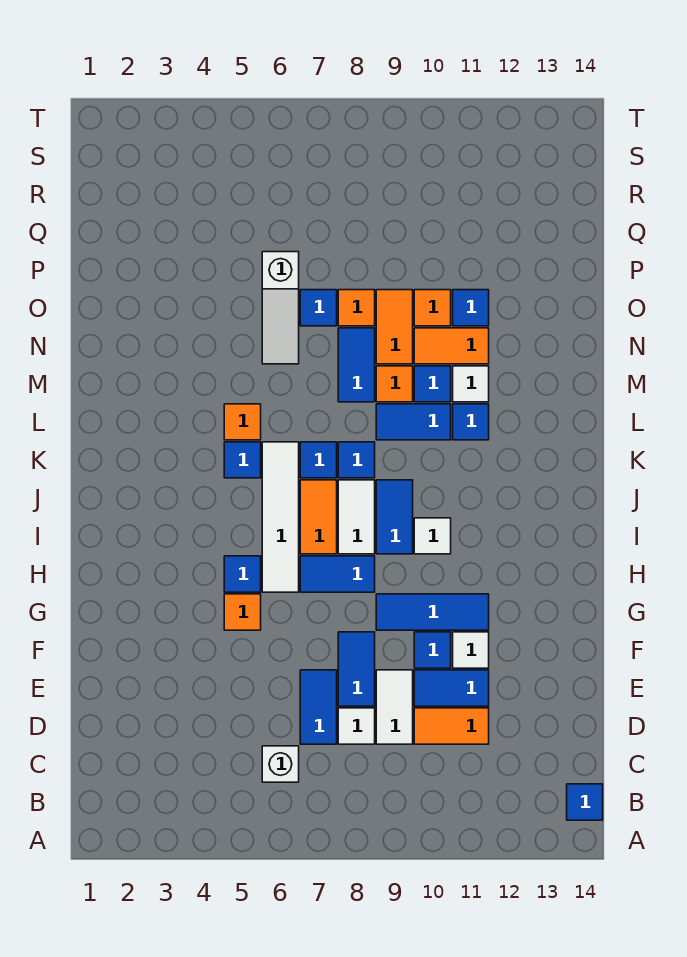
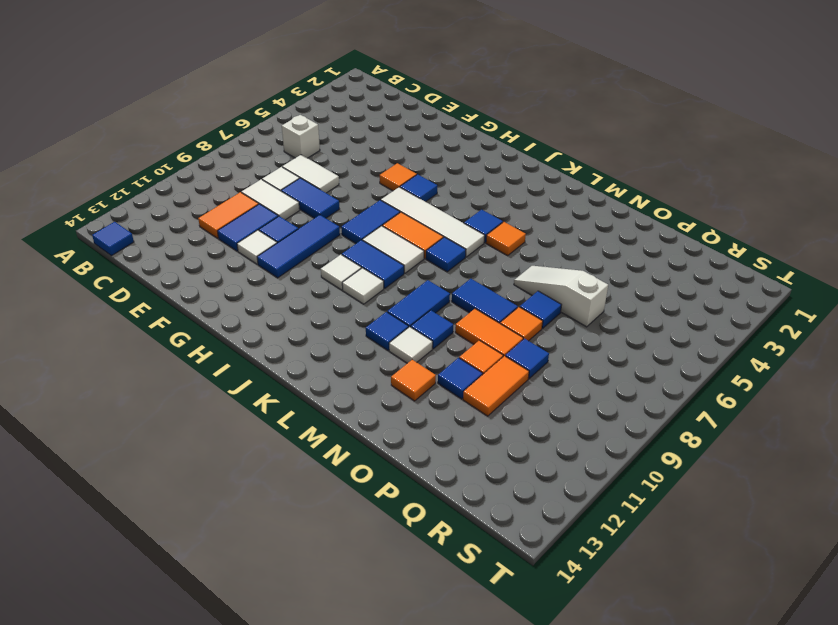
blue tile D7:E7 level 1 -> white tile D7:E7 level 1
none -> white tile J10 level 1
blue tile K8 level 1 -> blue tile P9 level 1
orange tile M9 level 1 -> orange tile N12 level 1
orange tile N10:N11 level 1 -> orange tile P10:P11 level 1

